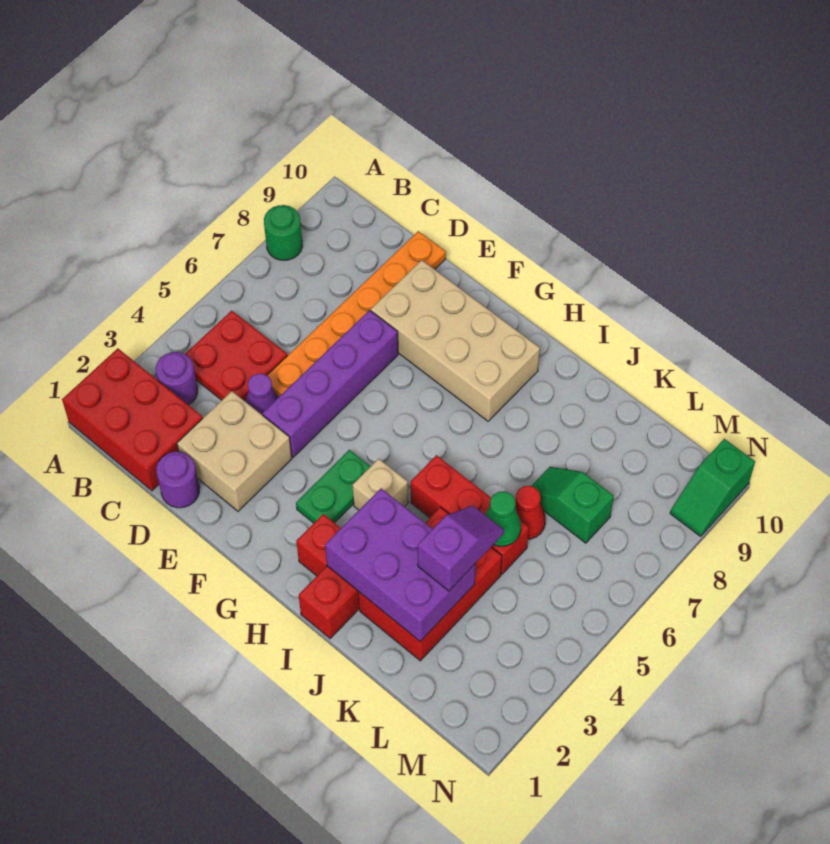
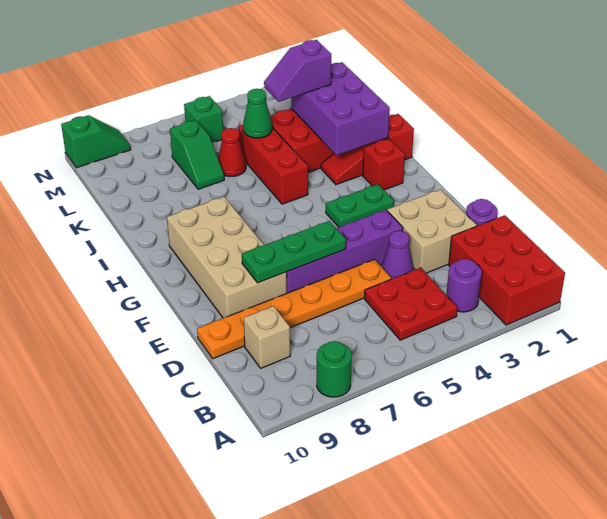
none -> green plate E6:E8 level 2
tan brick H4 level 1 -> tan brick C9 level 1
none -> green brick M6 level 1

